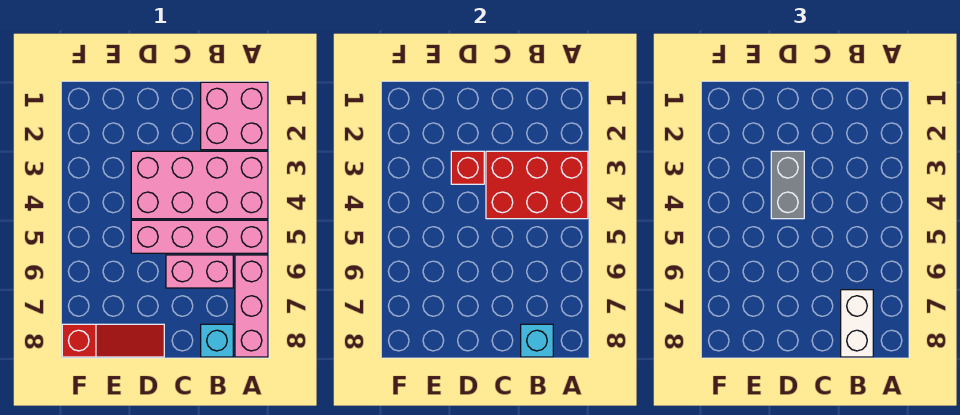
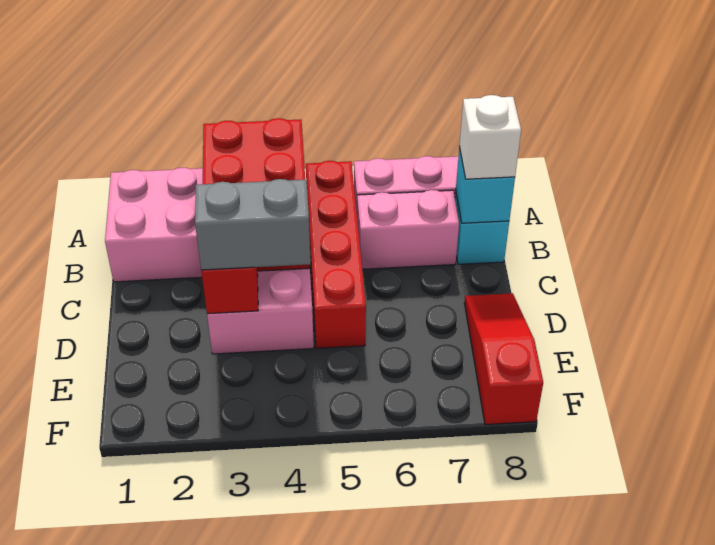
pink brick A5:D5 level 1 -> red brick A5:D5 level 1
pink brick B6:C6 level 1 -> pink brick B6:B7 level 1
white brick B7:B8 level 3 -> white brick B8 level 3

